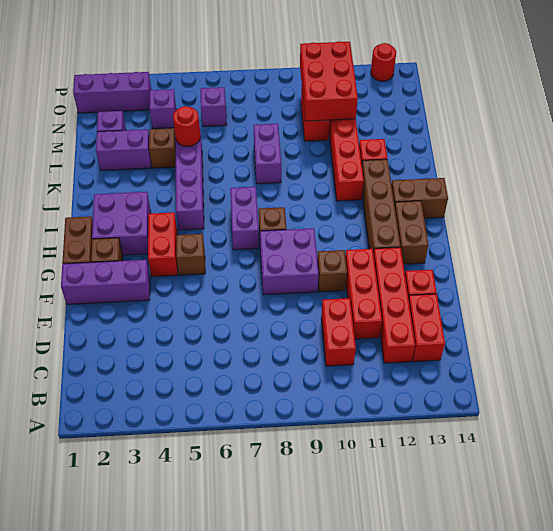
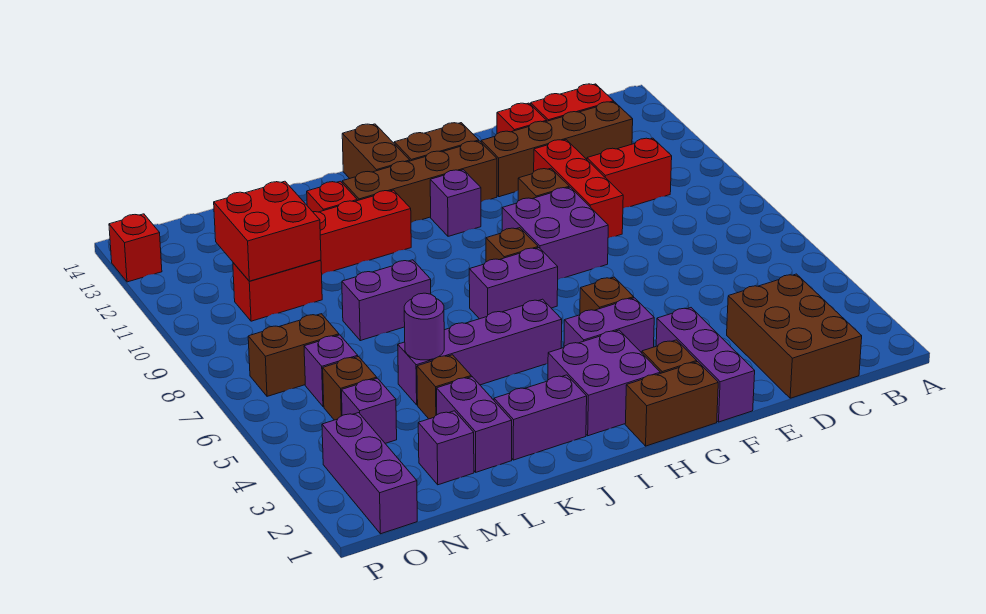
none -> brown brick C1:D3 level 1
red brick C12:F12 level 1 -> brown brick C12:F12 level 1
red brick D11:F11 level 1 -> red brick E9:E11 level 1
red brick G4:H4 level 1 -> purple brick G4:H4 level 1
none -> purple brick H11 level 1
none -> purple brick J2:K2 level 1
red round brick L5 level 2 -> purple round brick L5 level 2
red brick M10:O11 level 2 -> red brick M10:N11 level 2
none -> brown brick N5 level 1
none -> brown brick N7:O7 level 1
red round brick P13 level 1 -> red brick P13 level 1

